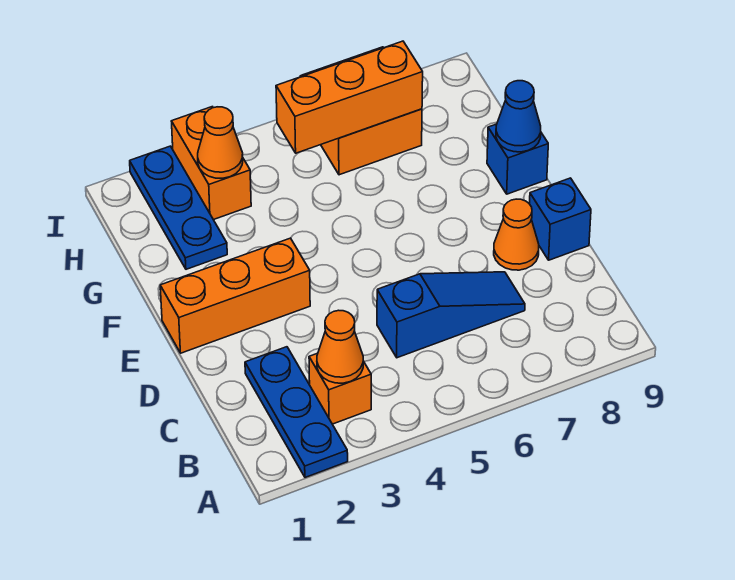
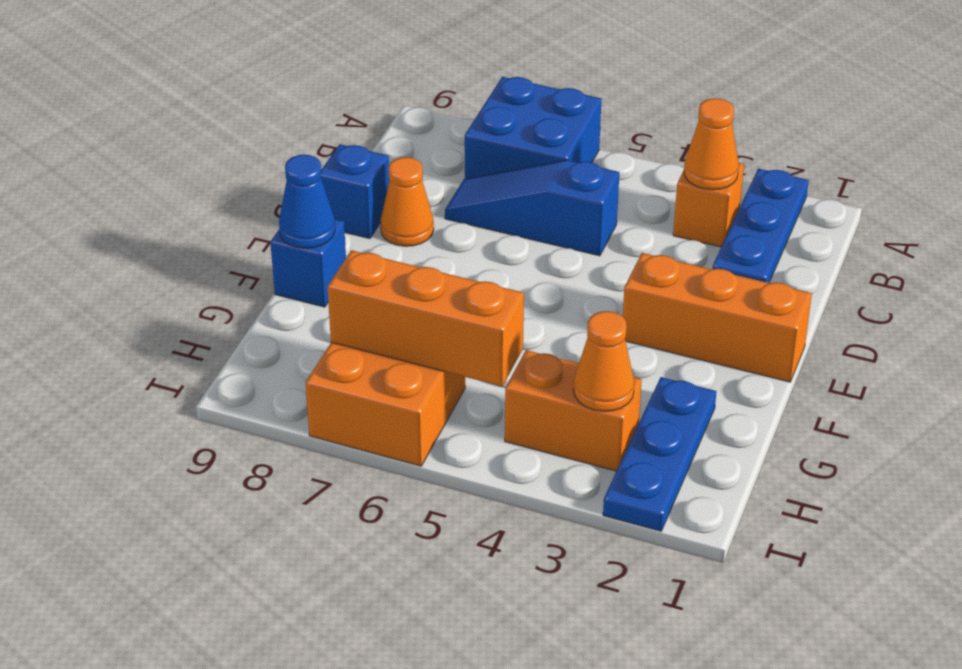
none -> blue brick A6:B7 level 1
orange brick H3:I3 level 1 -> orange brick H3:H4 level 1

